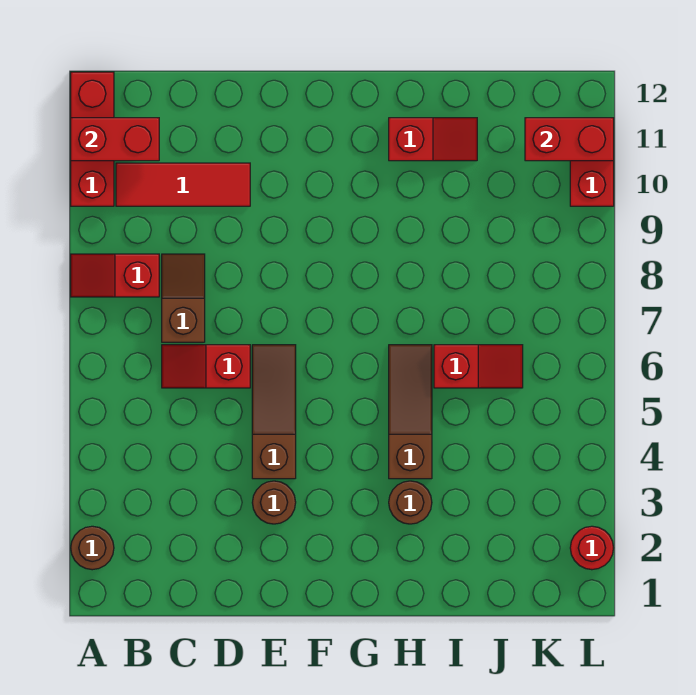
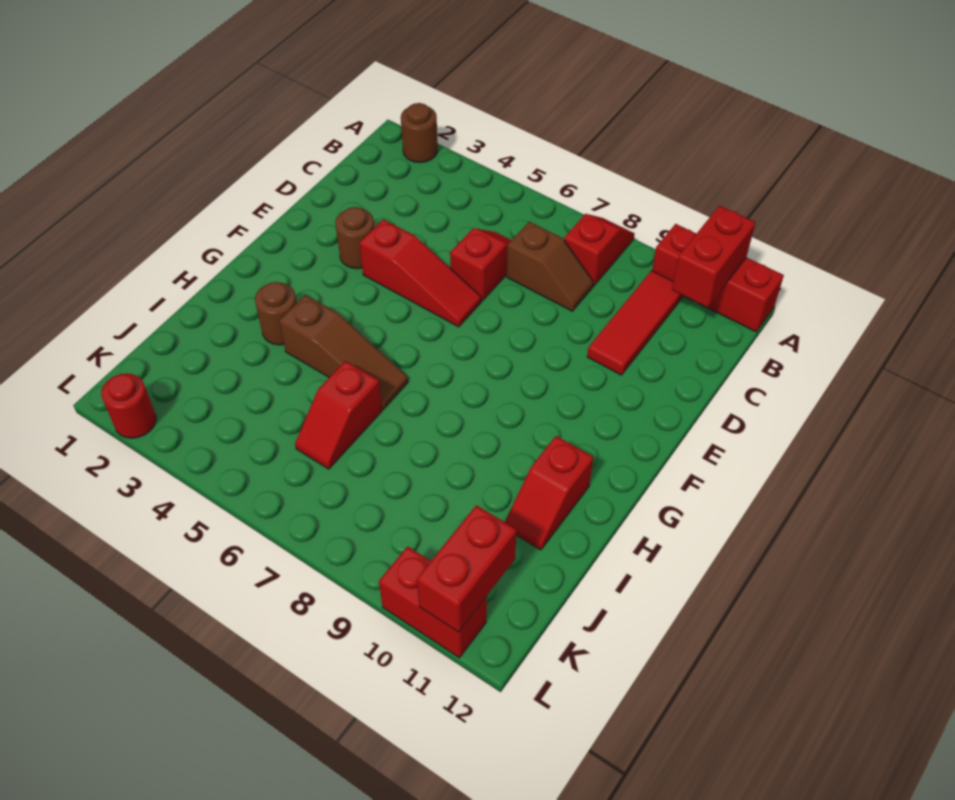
brown slope E4:E6 level 1 top 4 -> red slope E4:E6 level 1 top 4

